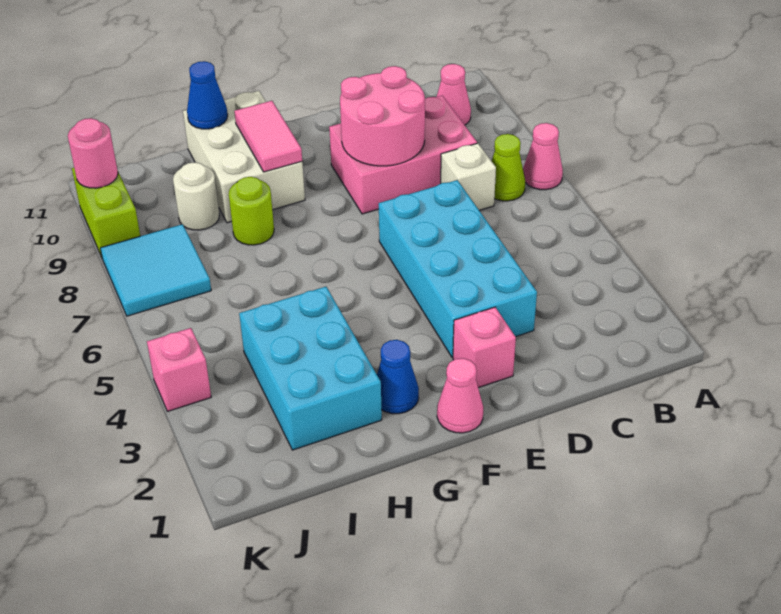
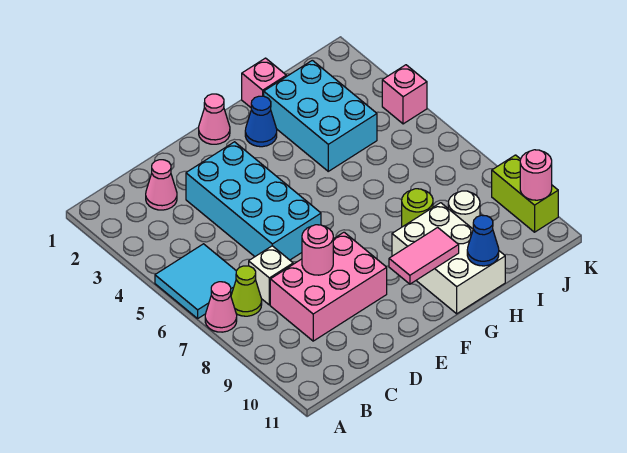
pink cone B10 level 1 -> pink cone C2 level 1
pink round brick D8:E9 level 2 -> pink round brick D8 level 2
pink brick E2 level 1 -> pink brick H1 level 1
pink tile G9:G10 level 2 -> pink tile F10:G10 level 2
cyan tile J7:K8 level 1 -> cyan tile A5:B6 level 1

